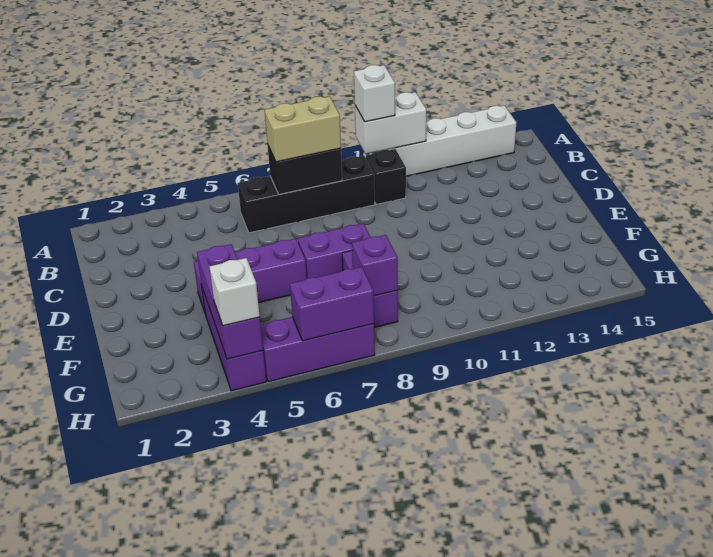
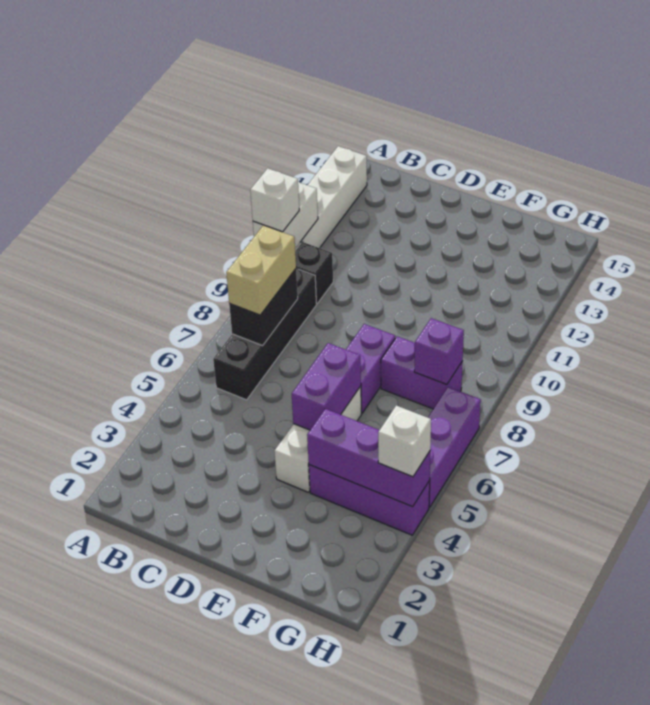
purple brick E4:E6 level 1 -> white brick E4:E6 level 1
purple brick H6:H7 level 2 -> purple brick E5:E6 level 2

